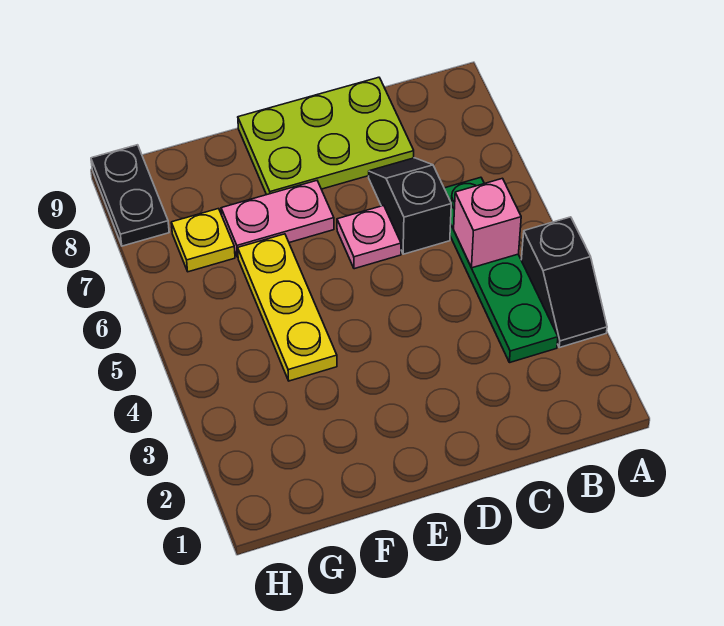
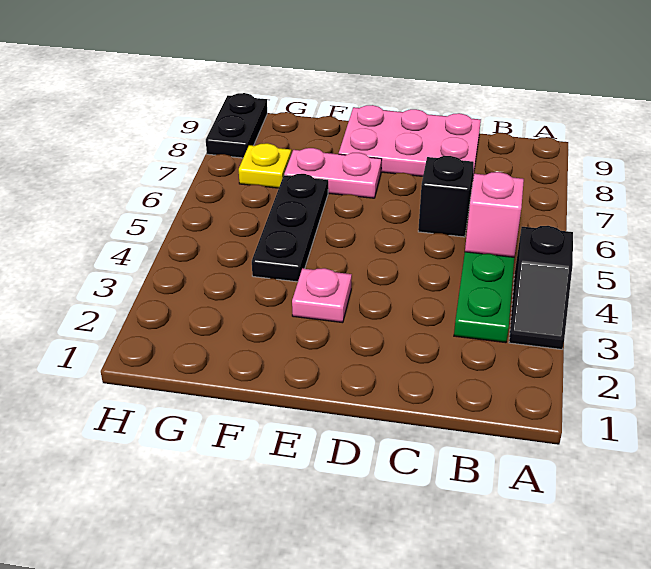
lime plate C8:E9 level 1 -> pink plate C8:E9 level 1
pink plate D6 level 1 -> pink plate E3 level 1
yellow plate F4:F6 level 1 -> black plate F4:F6 level 1

